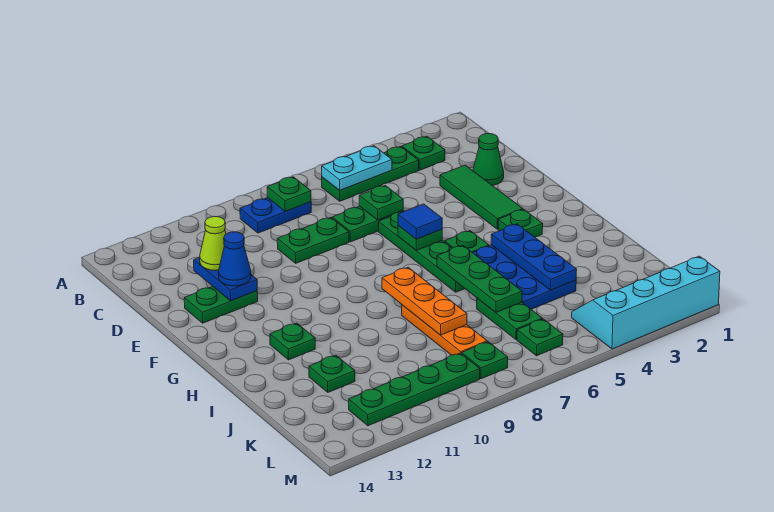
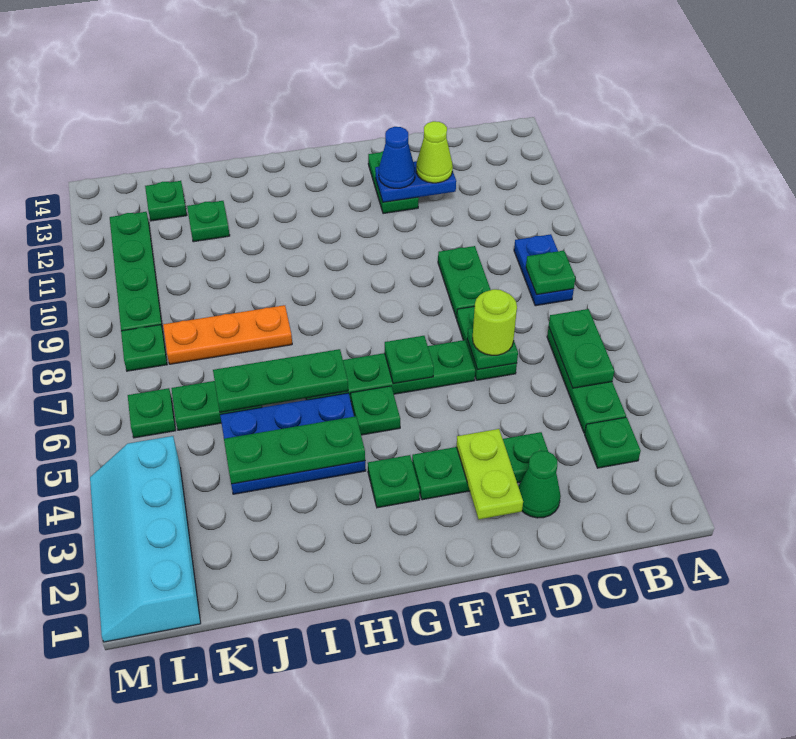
cyan plate B5:B6 level 2 -> green plate B5:B6 level 2
green tile D3:F3 level 1 -> green plate D3:F3 level 1
none -> lime round brick D6 level 3
none -> lime plate E2:E3 level 2
blue tile F6 level 3 -> none
blue plate H4:J4 level 2 -> green plate H4:J4 level 2
orange plate H8:J8 level 2 -> none
green plate H12 level 1 -> green plate K13 level 1
cyan slope L1:M4 level 1 top M -> cyan slope L1:M4 level 1 top L

